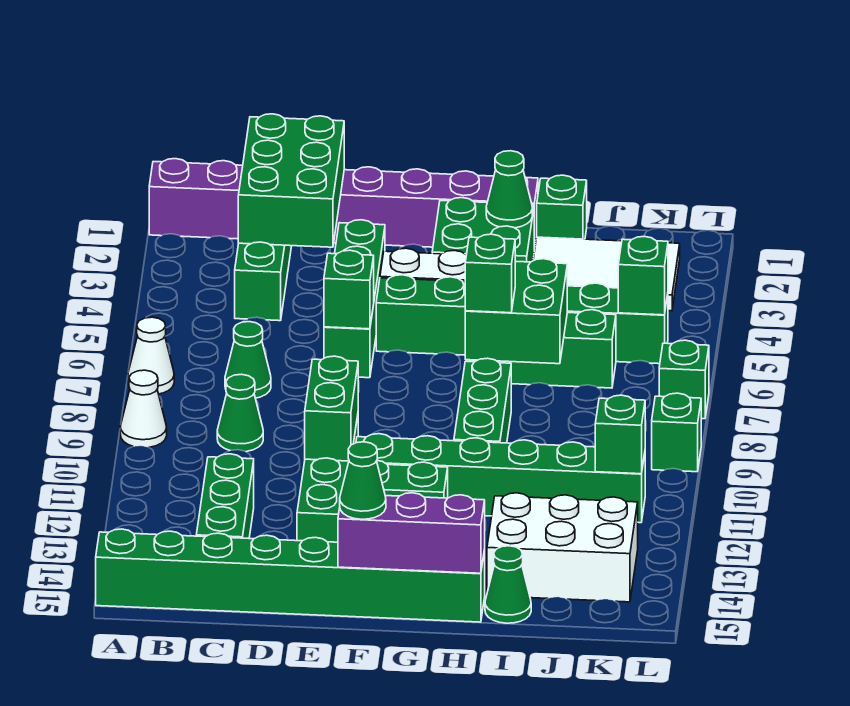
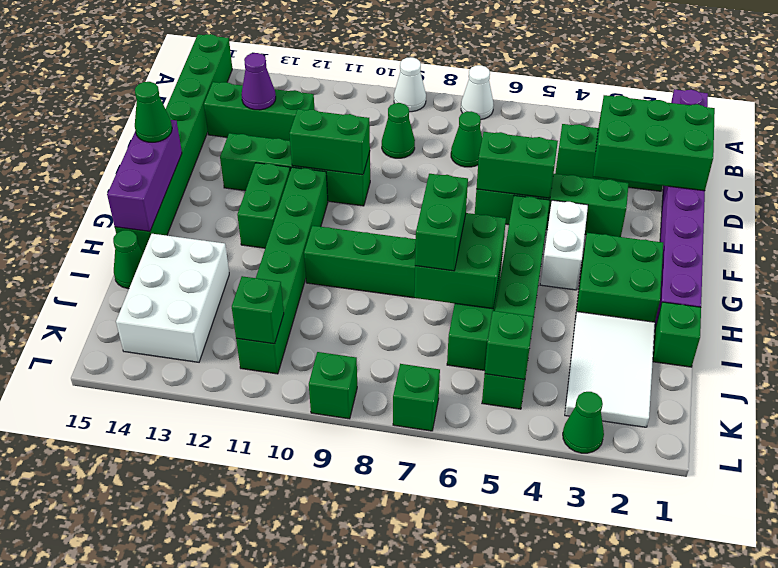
none -> purple cone C13 level 2
green brick E6 level 2 -> green brick E5:E6 level 2
green cone H2 level 2 -> green cone L3 level 1
green brick H7 level 3 -> green brick H7:I7 level 3

